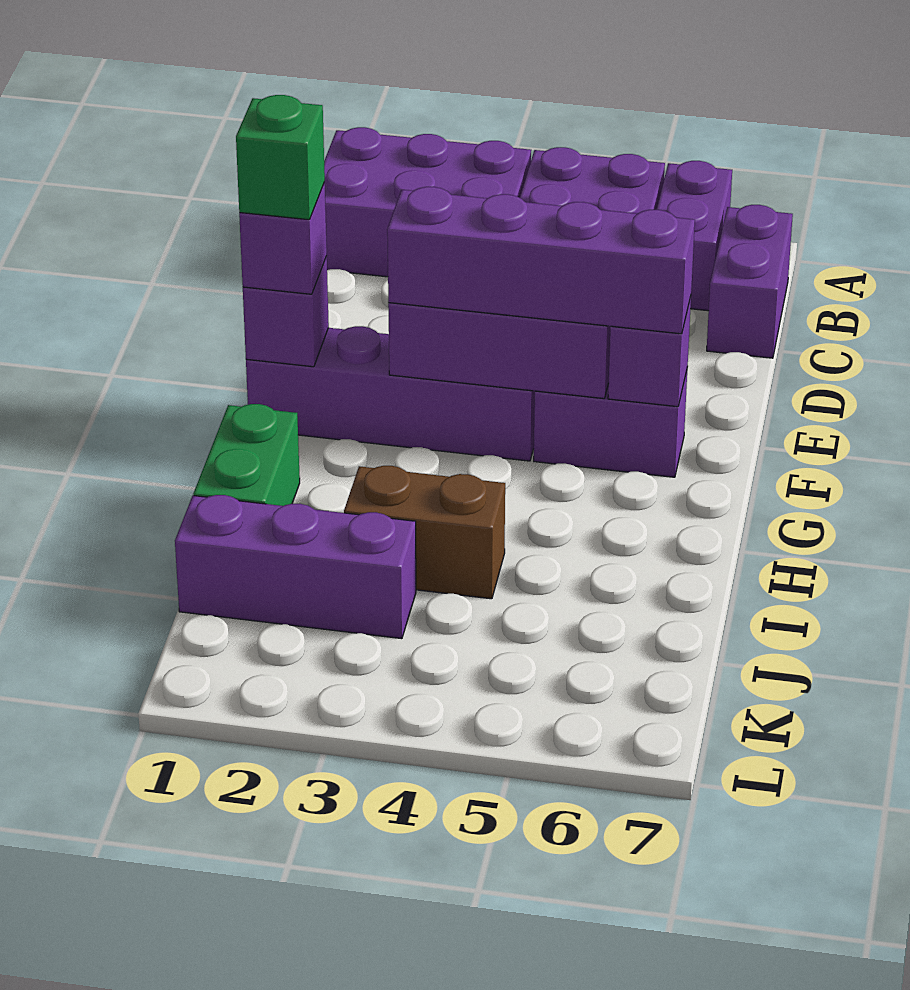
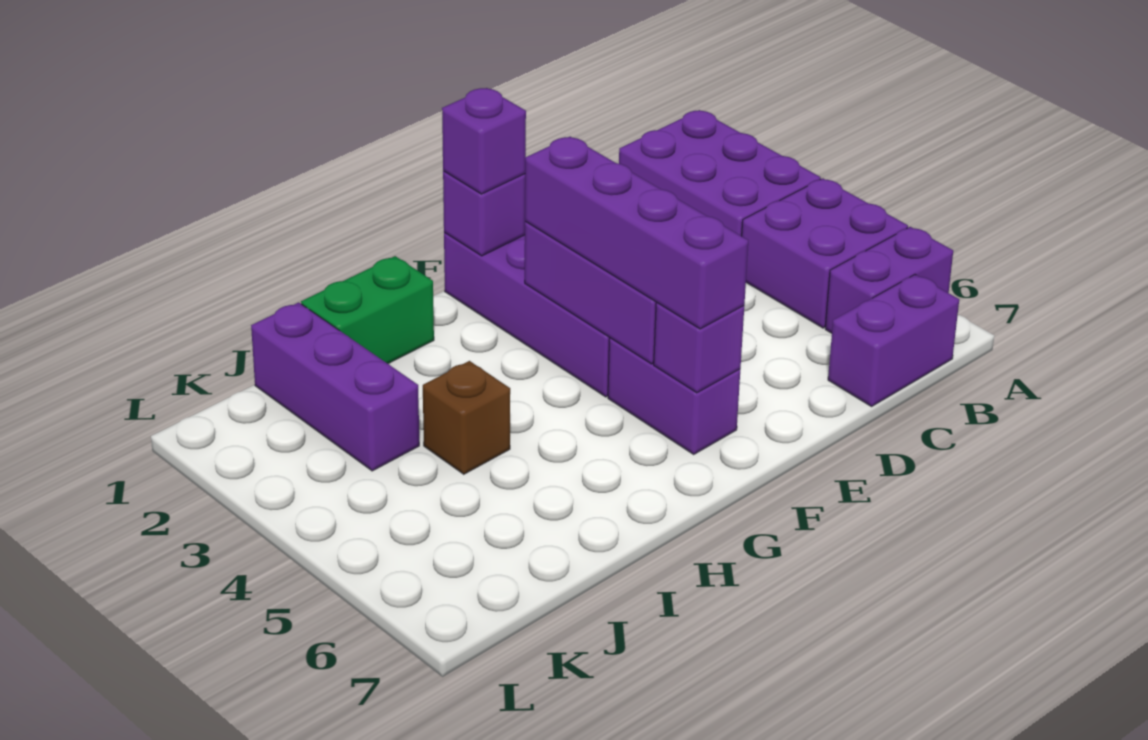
green brick F1 level 4 -> none
brown brick I3:I4 level 1 -> brown brick I4 level 1

